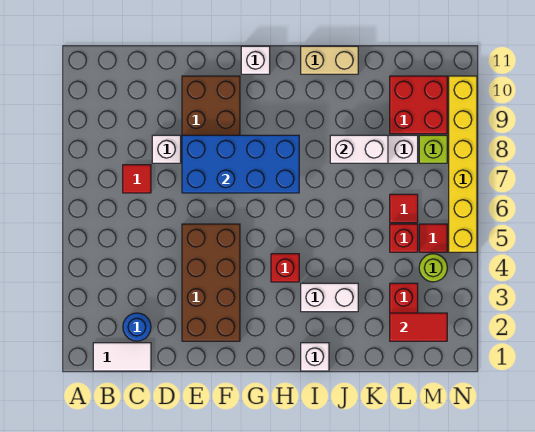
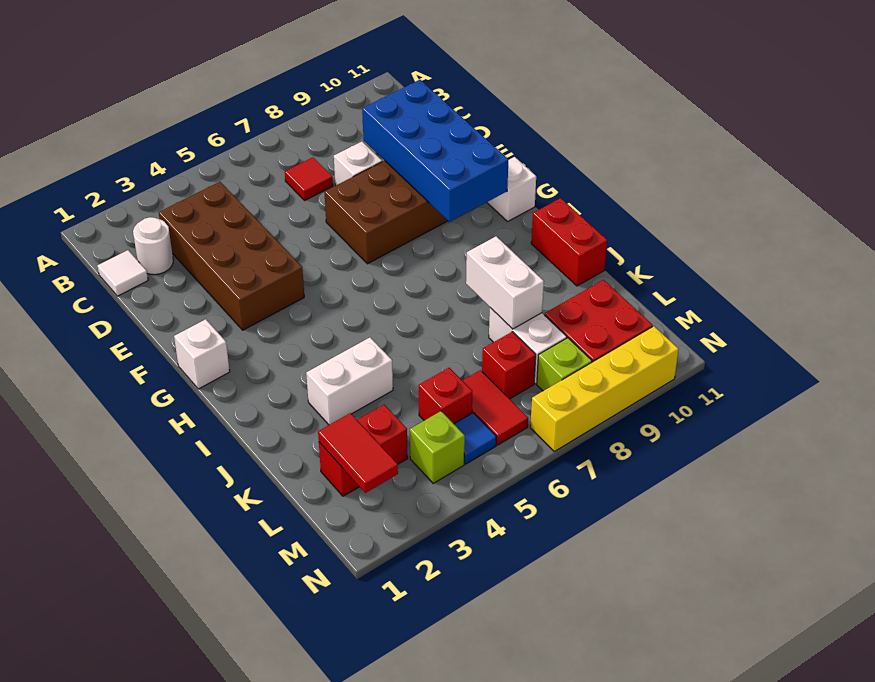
white tile B1:C1 level 1 -> white tile C1 level 1
blue round brick C2 level 1 -> white round brick C2 level 1
brown brick E2:F5 level 1 -> brown brick C3:F4 level 1
blue brick E7:H8 level 2 -> blue brick D9:G10 level 2
red brick H4 level 1 -> red brick L7 level 1
white brick I1 level 1 -> white brick G1 level 1
white brick I3:J3 level 1 -> white brick J3:J4 level 1
tan brick I11:J11 level 1 -> red brick I11:J11 level 1
red tile L6 level 1 -> red tile L6:M6 level 1
lime round brick M4 level 1 -> lime brick M4 level 1
red tile M5 level 1 -> blue tile M5 level 1
yellow brick N5:N10 level 1 -> yellow brick N7:N10 level 1

